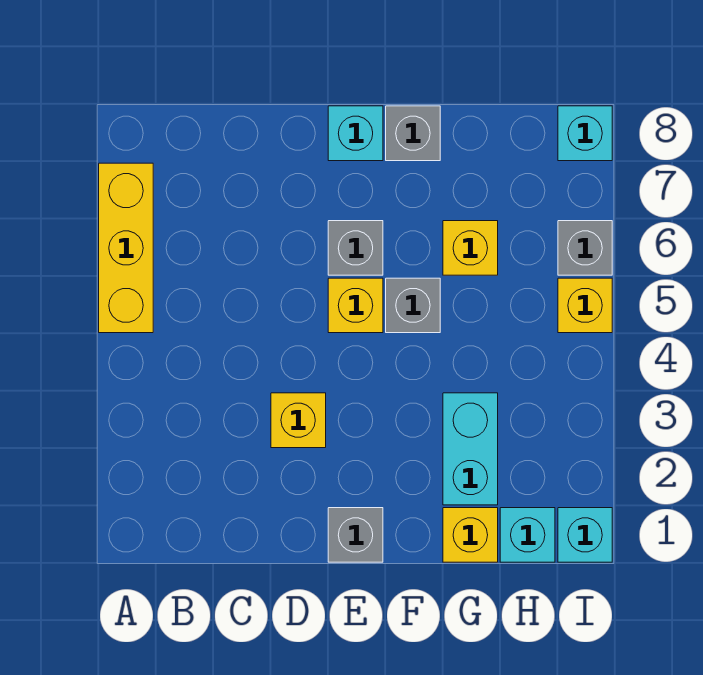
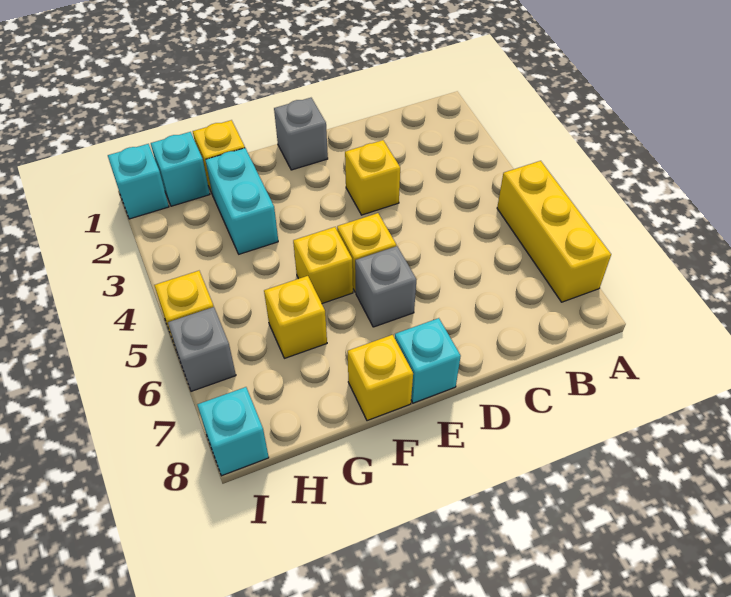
grey brick F5 level 1 -> yellow brick F5 level 1
grey brick F8 level 1 -> yellow brick F8 level 1

